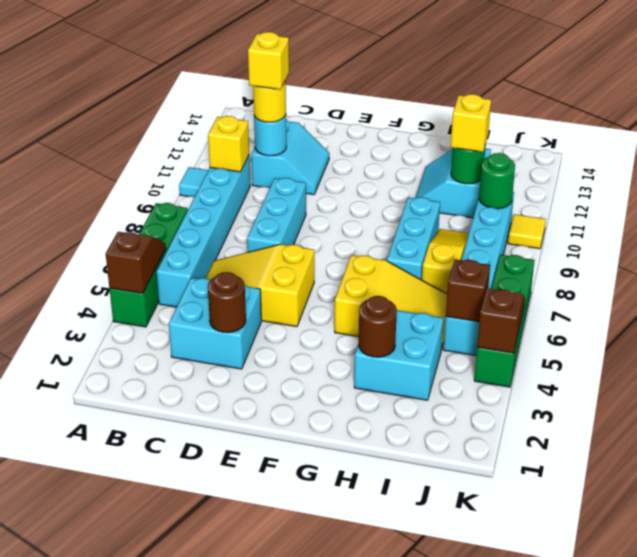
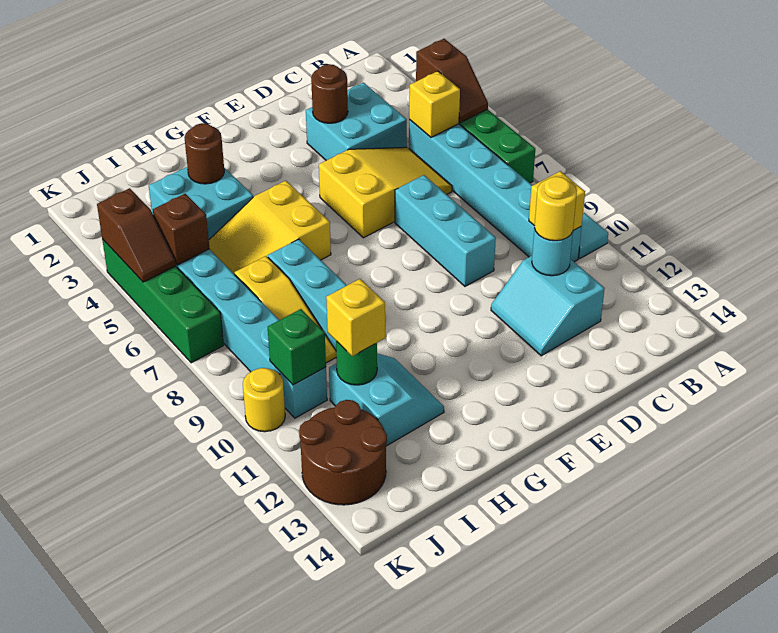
yellow brick C11 level 4 -> yellow brick B5 level 2
green round brick J10 level 2 -> green brick J10 level 2
none -> brown round brick J12:K13 level 1
yellow tile K10 level 1 -> yellow round brick K10 level 1

